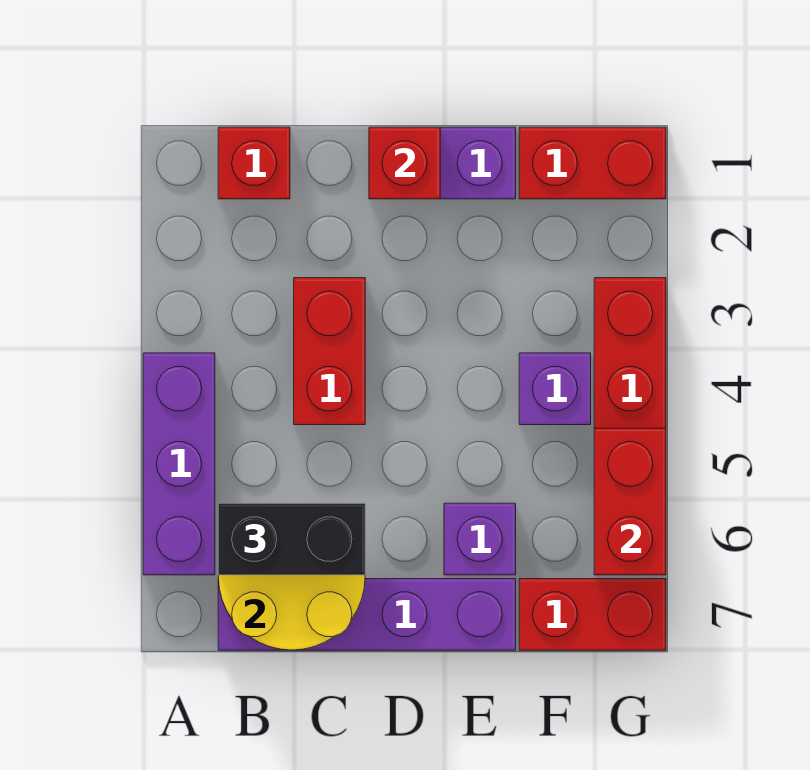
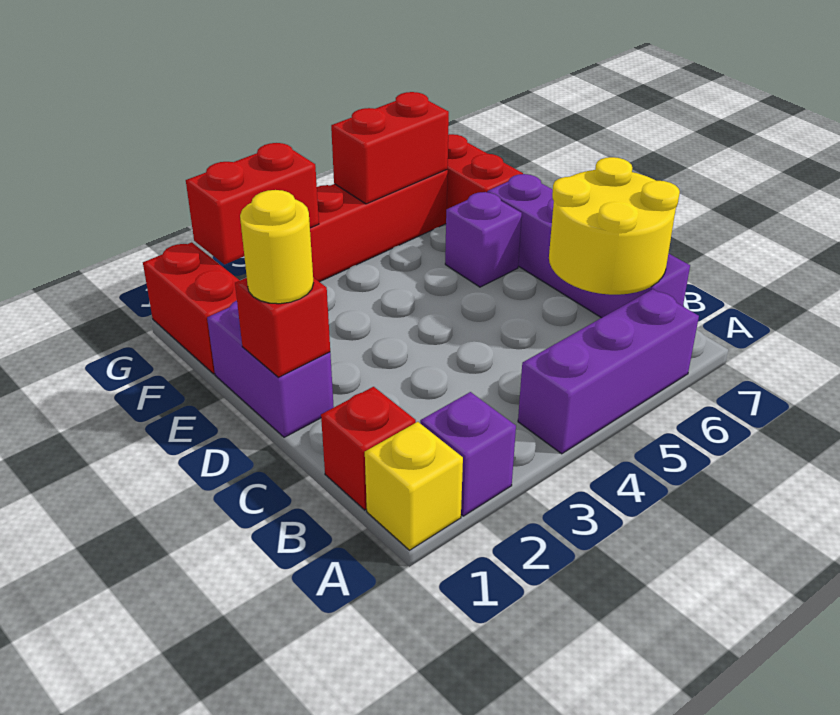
none -> yellow brick A1 level 1
black brick B6:C6 level 3 -> none
red brick C3:C4 level 1 -> red brick G2:G3 level 2
none -> yellow round brick D1 level 3
purple brick F4 level 1 -> purple brick A2 level 1

